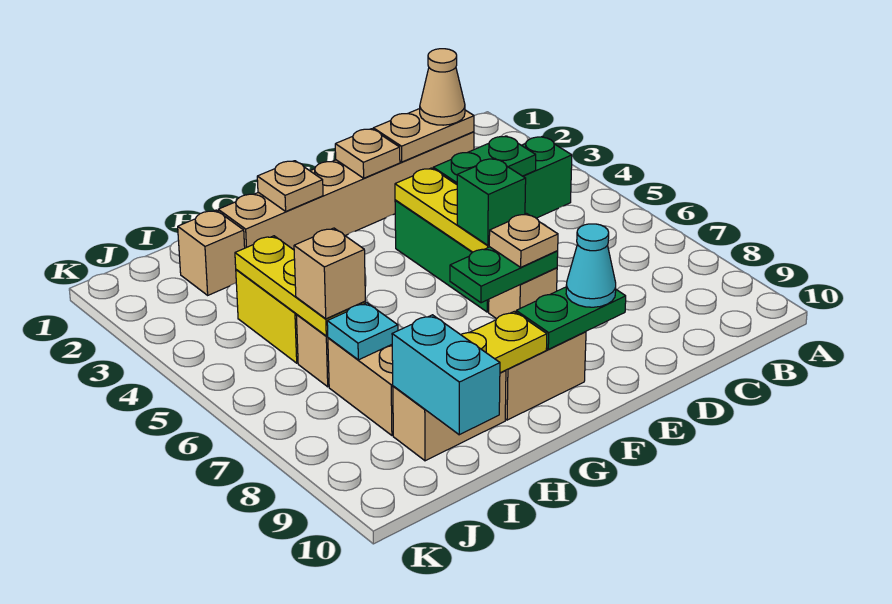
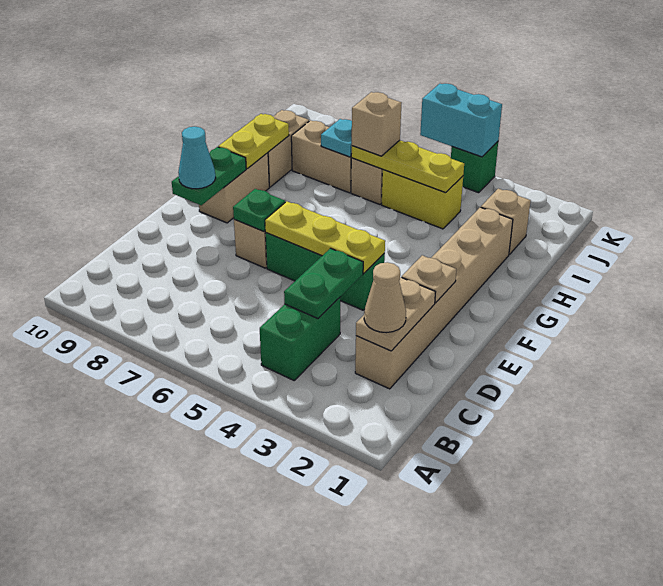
green brick E6 level 3 -> green brick K4 level 1
green plate E7:F7 level 2 -> green plate E7 level 2
tan plate E7 level 3 -> none
tan plate G2 level 2 -> none
cyan brick I9:I10 level 2 -> cyan brick K4:K5 level 2

